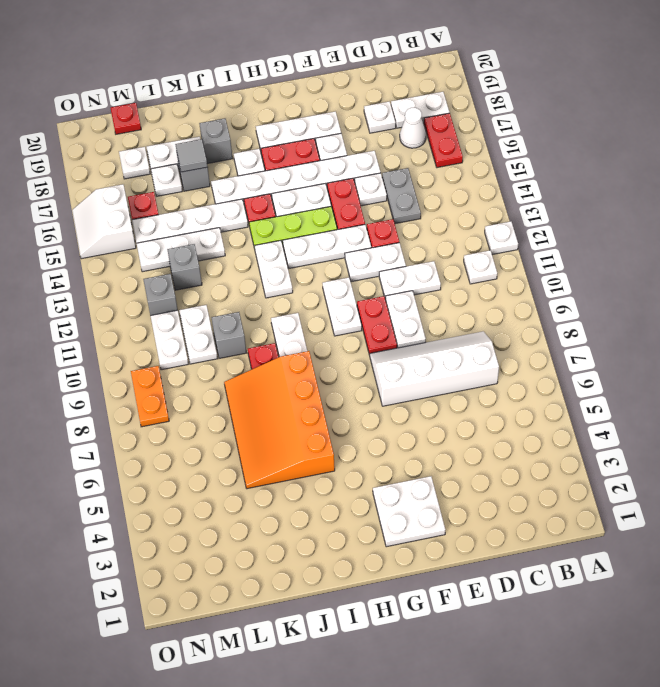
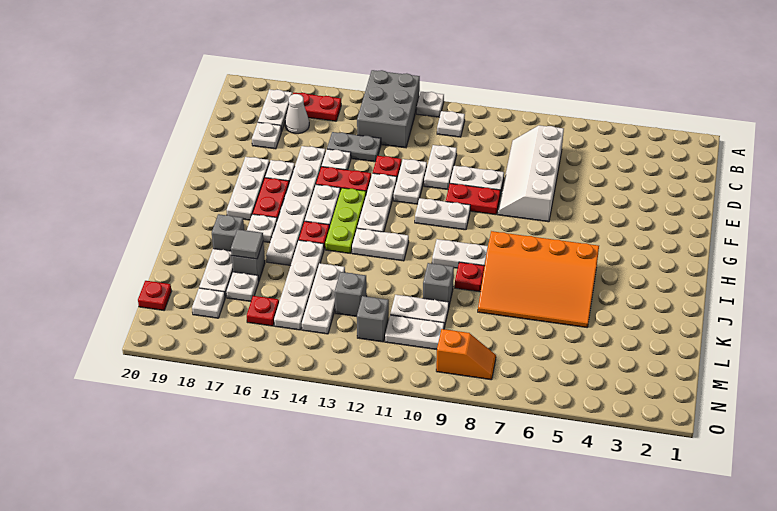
none -> grey brick A13:C14 level 1
white plate F2:G3 level 1 -> none
orange plate N8:N9 level 1 -> orange slope N8:N9 level 1 top 9
white slope N15:O16 level 1 top N -> none

